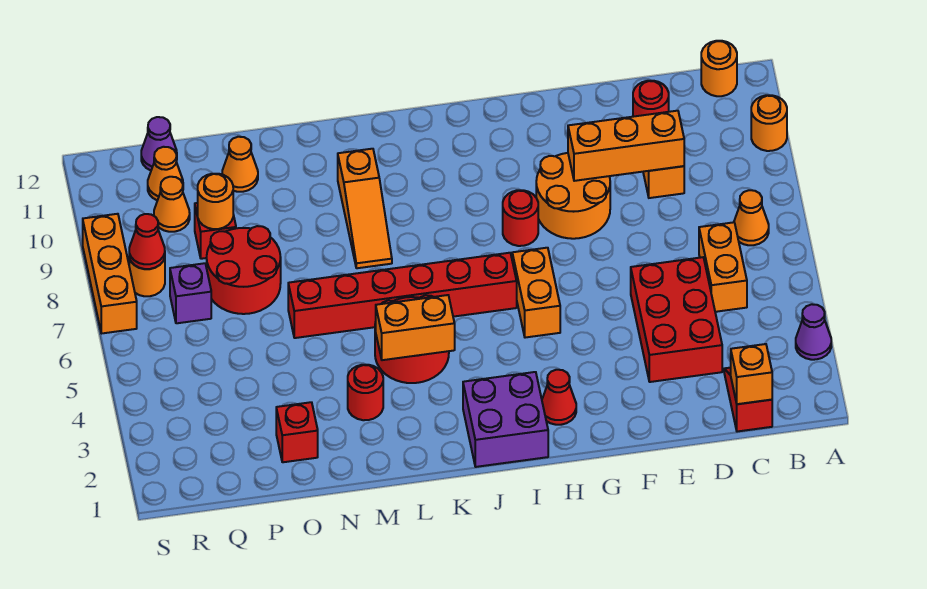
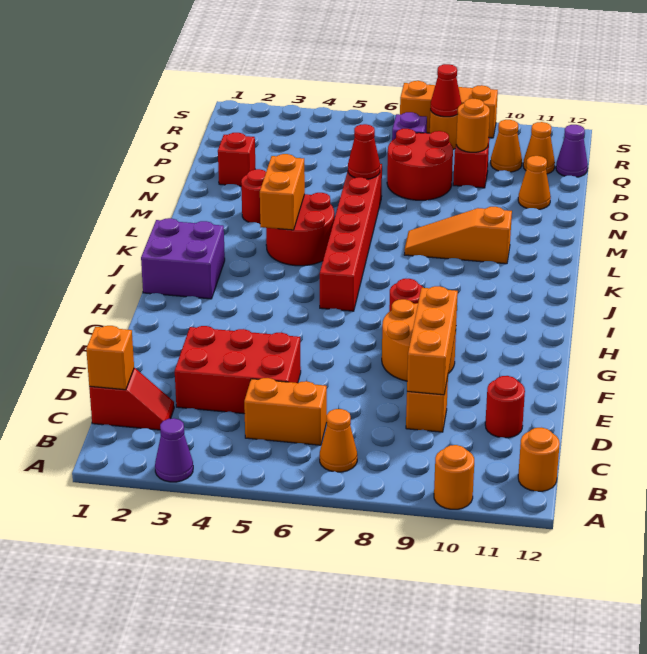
red cone H2 level 1 -> red cone N6 level 2
orange brick H5:H6 level 1 -> none

